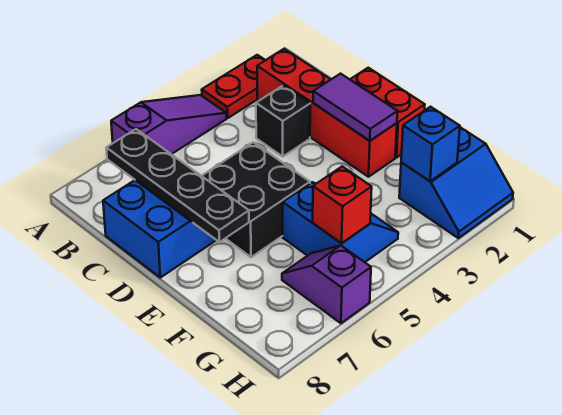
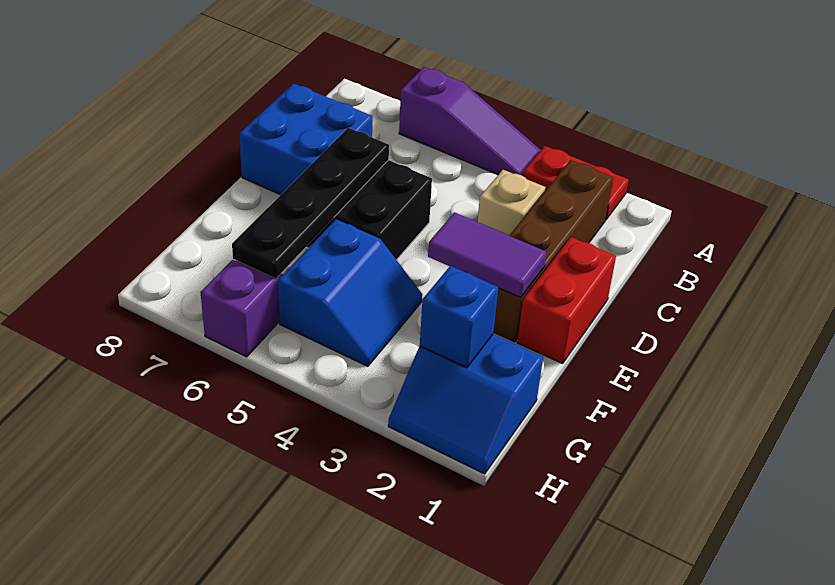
red brick B2:E2 level 1 -> brown brick B2:E2 level 1
black plate B7:E7 level 2 -> black plate D6:G6 level 2
black brick C3 level 1 -> tan brick C3 level 1
purple tile D2:E2 level 2 -> purple tile E2:E3 level 2
red brick G5 level 2 -> none

